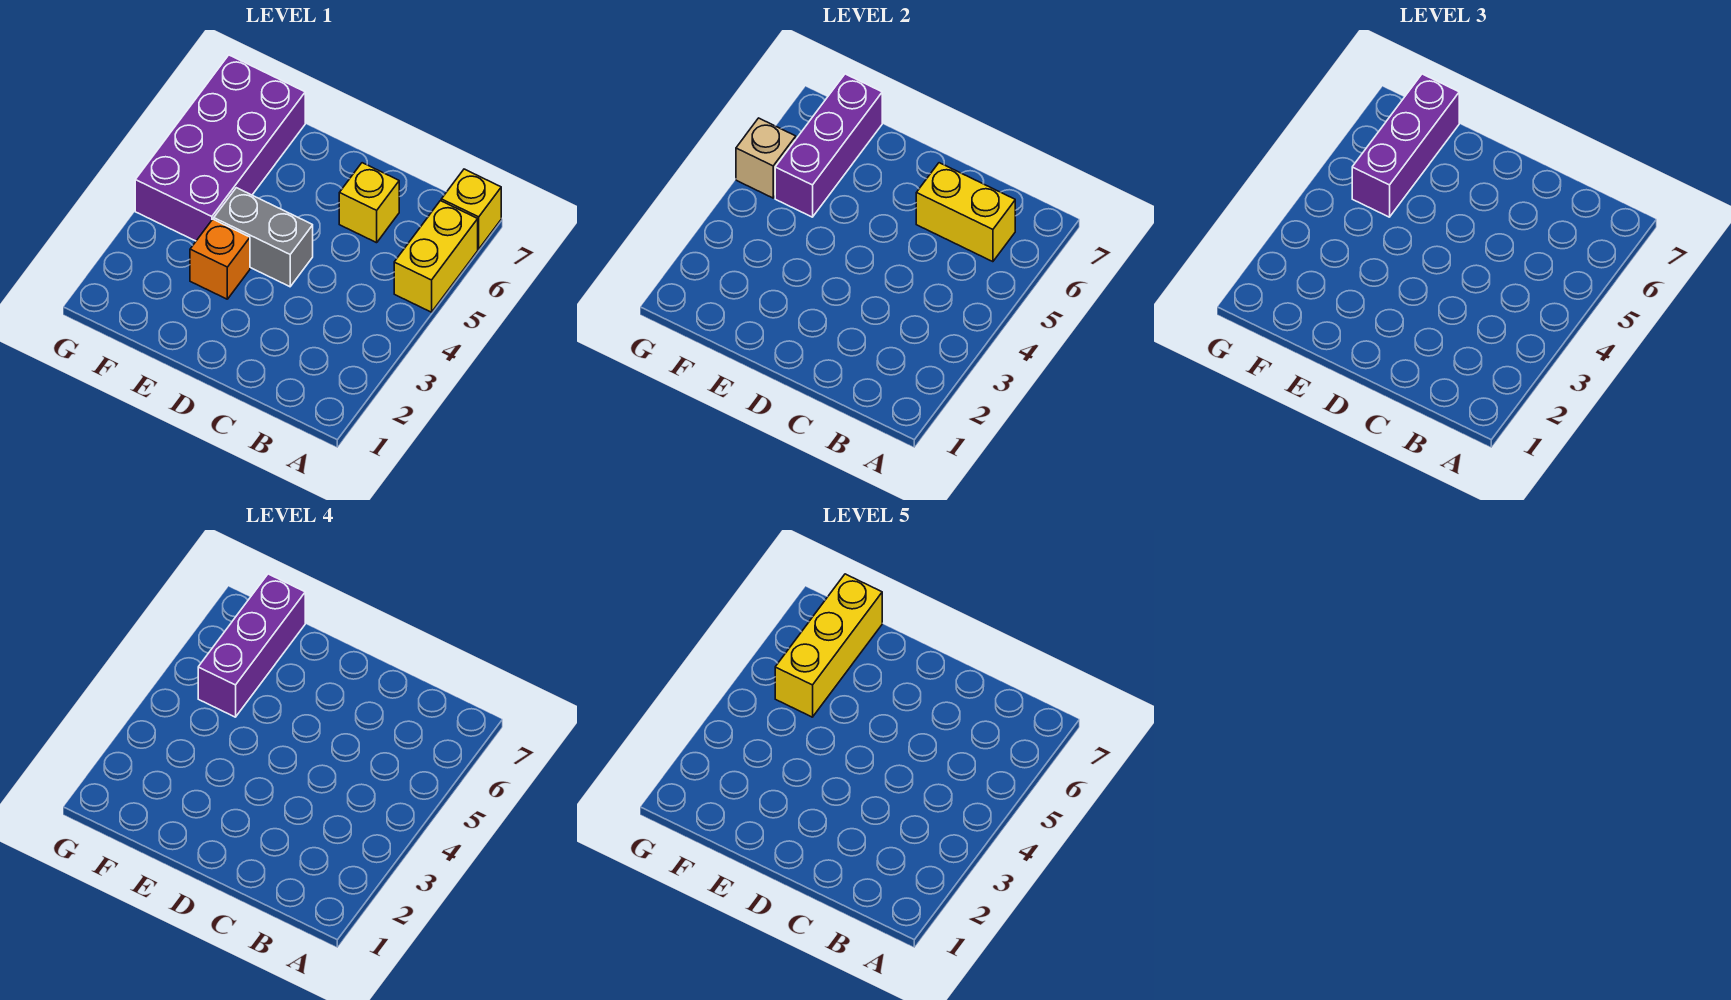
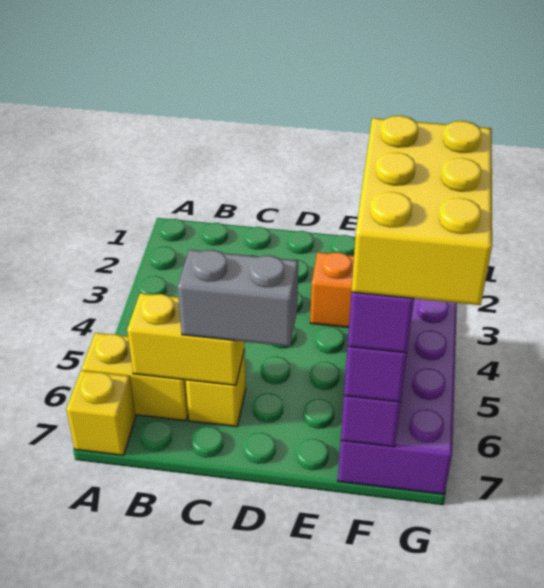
yellow brick A5:A6 level 1 -> yellow brick A6:B6 level 1
grey brick D4:E4 level 1 -> grey brick C6:D6 level 3
yellow brick F5:F7 level 5 -> yellow brick F5:G7 level 5
tan brick G5 level 2 -> none

